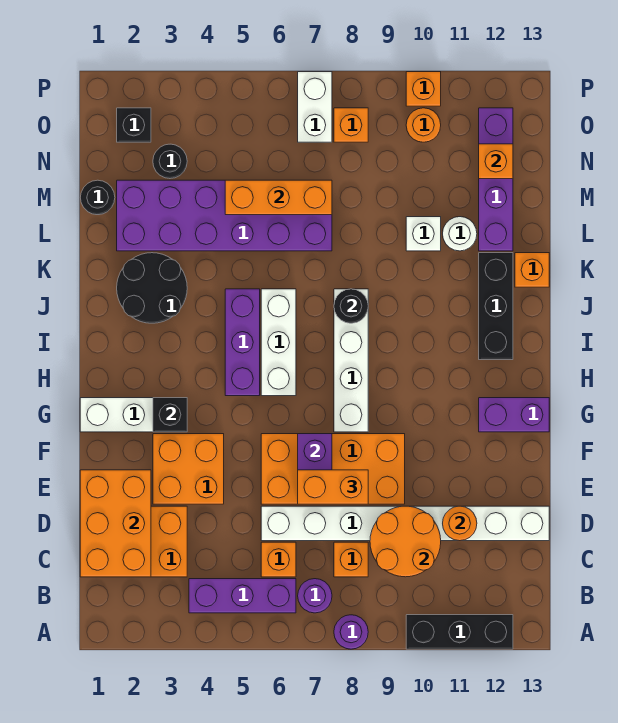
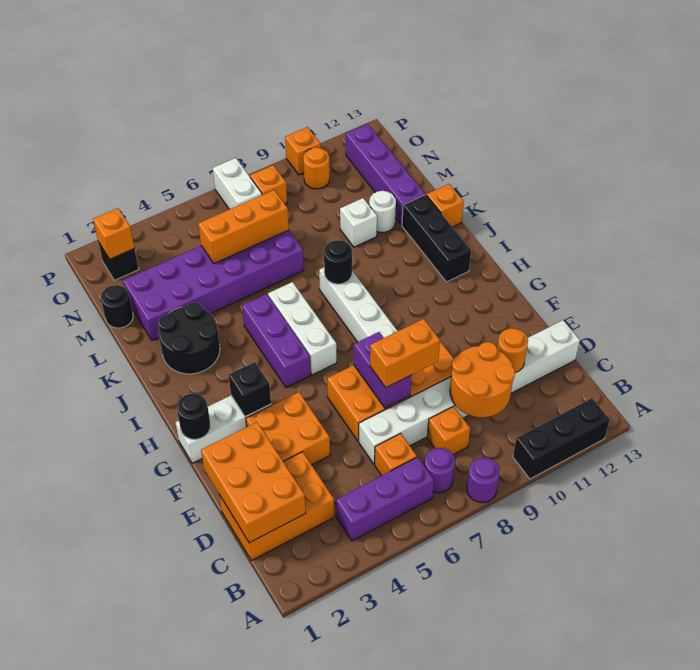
purple brick G12:G13 level 1 -> none
black round brick N3 level 1 -> black round brick G1 level 2
orange brick N12 level 2 -> orange brick O2 level 2

